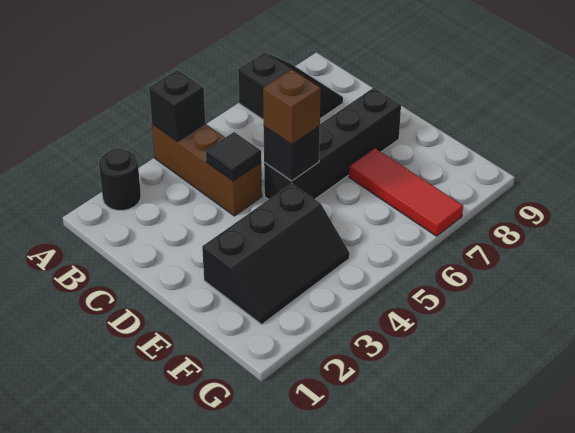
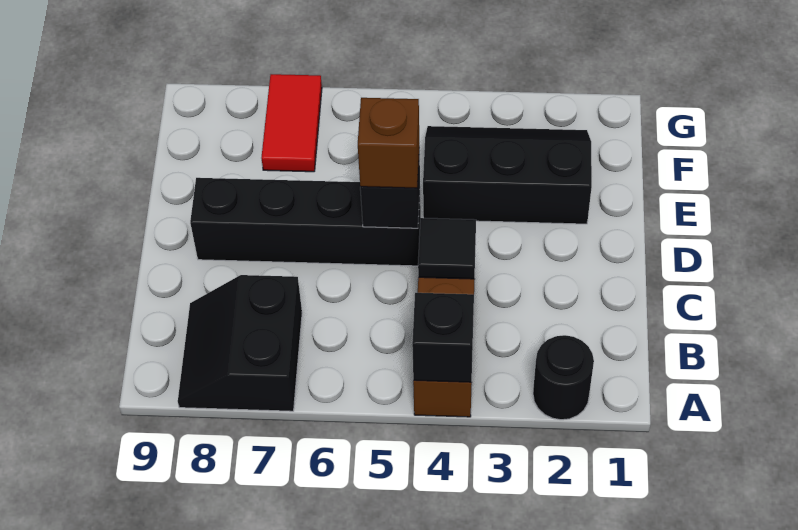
red tile E7:G7 level 1 -> red tile F7:G7 level 1

